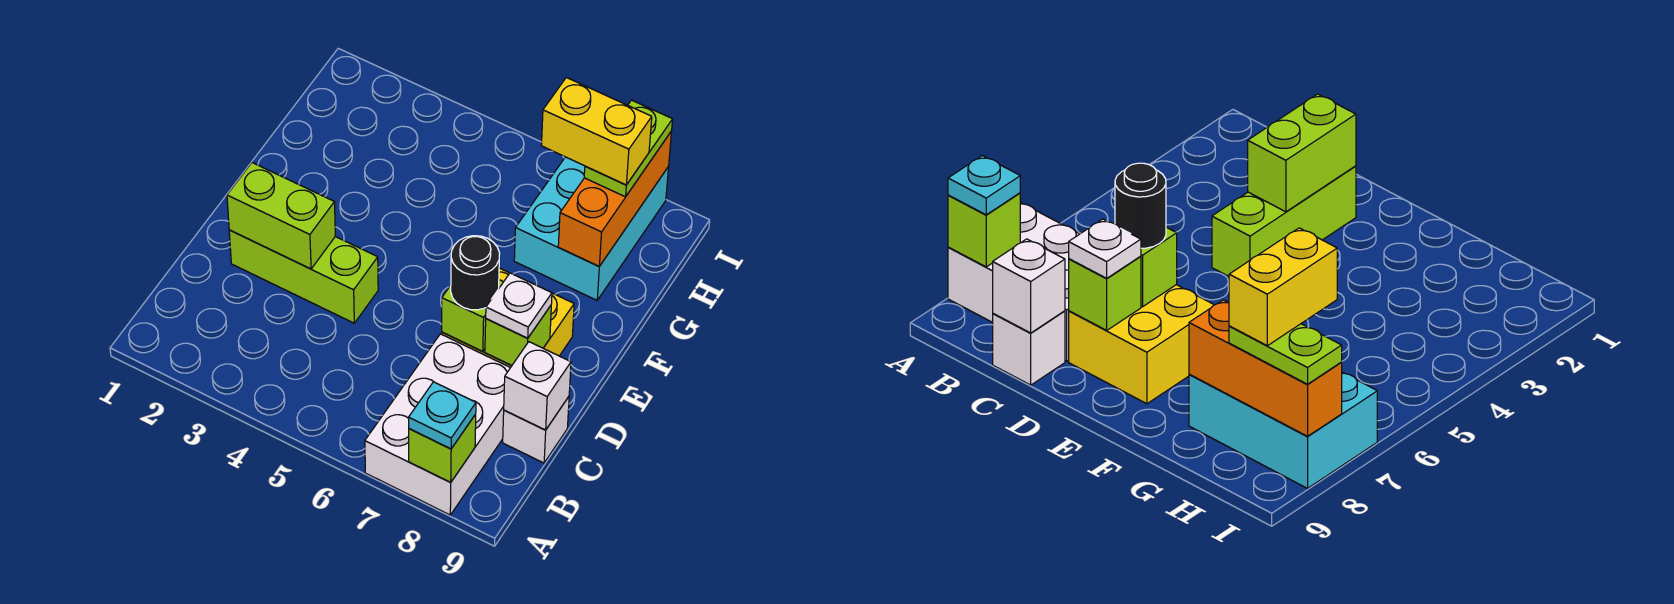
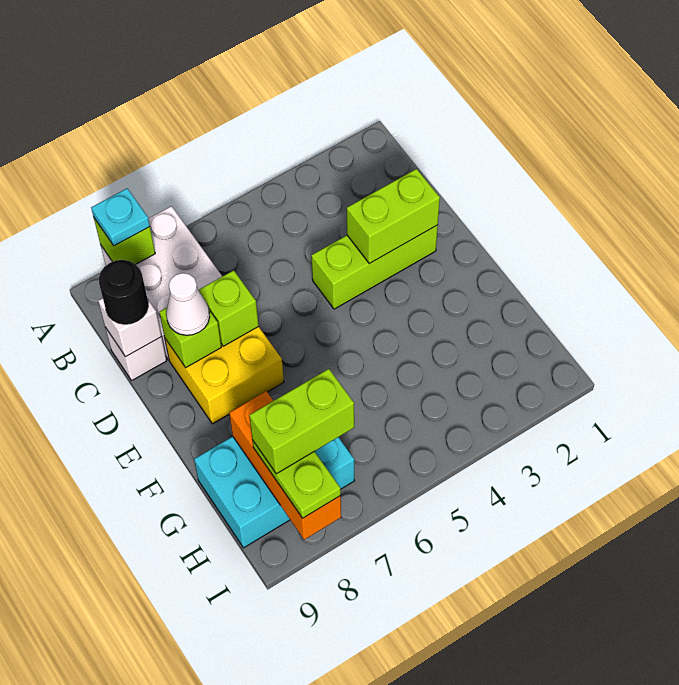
black round brick D7 level 3 -> black round brick C9 level 3
white plate D8 level 3 -> white cone D8 level 3
cyan brick G7:I8 level 1 -> cyan brick G7:H9 level 1
yellow brick H7:H8 level 4 -> lime brick H7:H8 level 4

